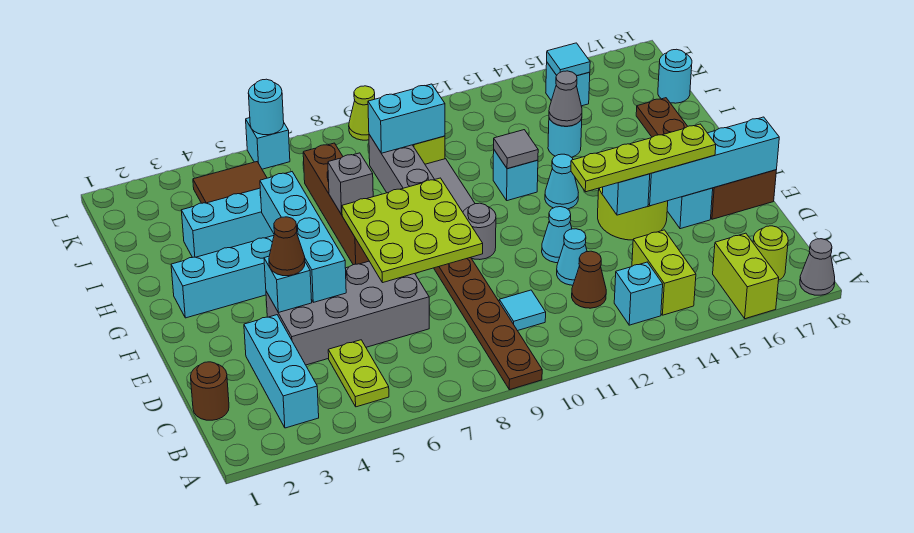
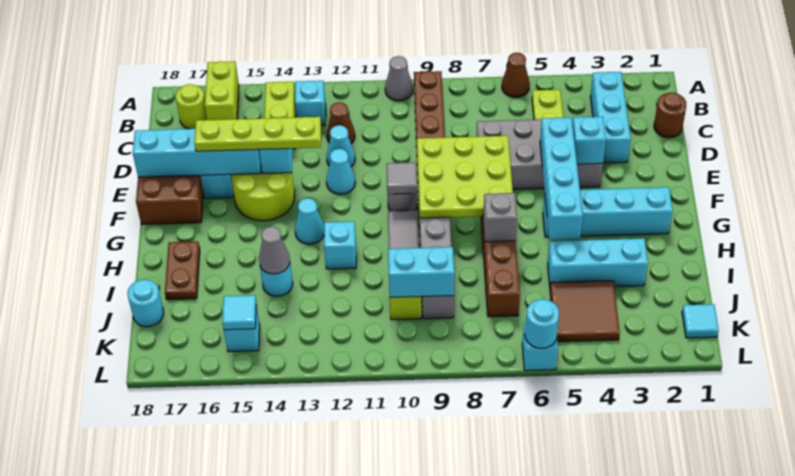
grey cone A18 level 1 -> grey cone A10 level 1
cyan tile C10 level 1 -> cyan tile K1 level 1
brown cone E4 level 3 -> brown cone A6 level 1
grey tile H12 level 2 -> grey tile F10 level 2
lime cone L9 level 1 -> none

